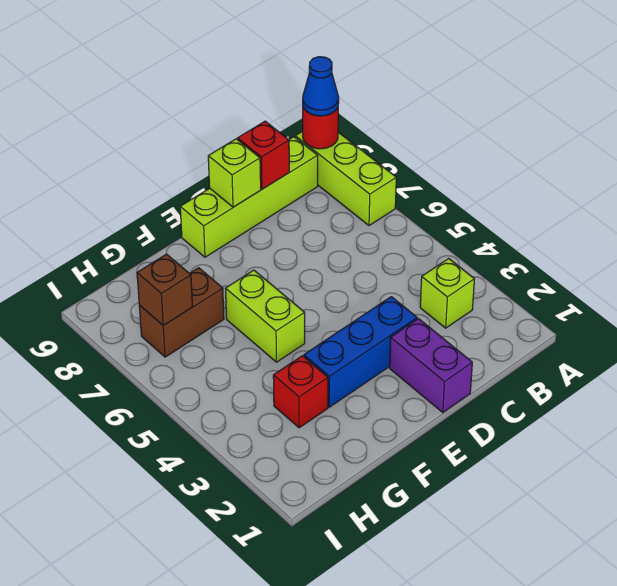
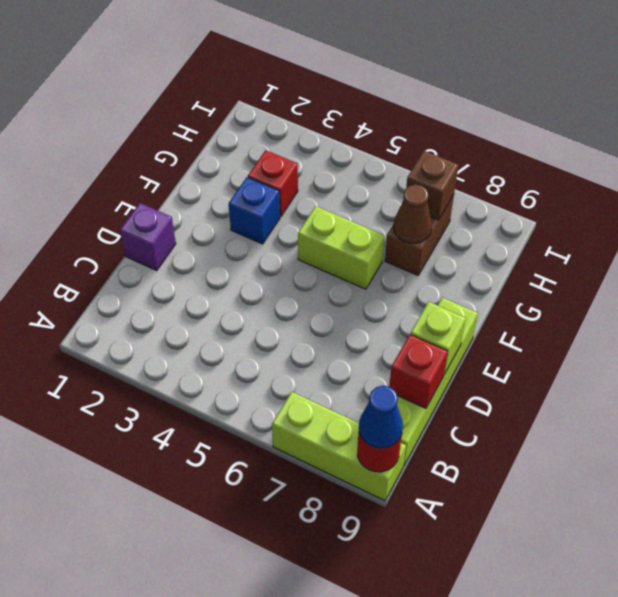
lime brick B3 level 1 -> none
purple brick D1:D2 level 1 -> purple brick D1 level 1
blue brick D3:F3 level 1 -> blue brick F3 level 1
none -> brown cone G7 level 2

